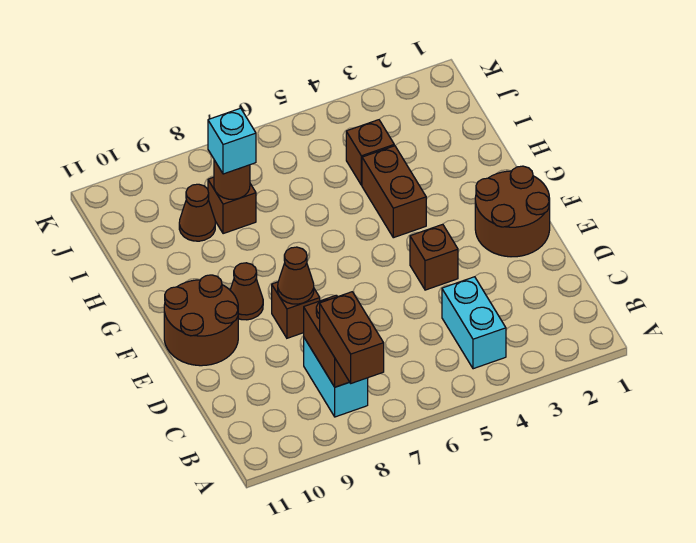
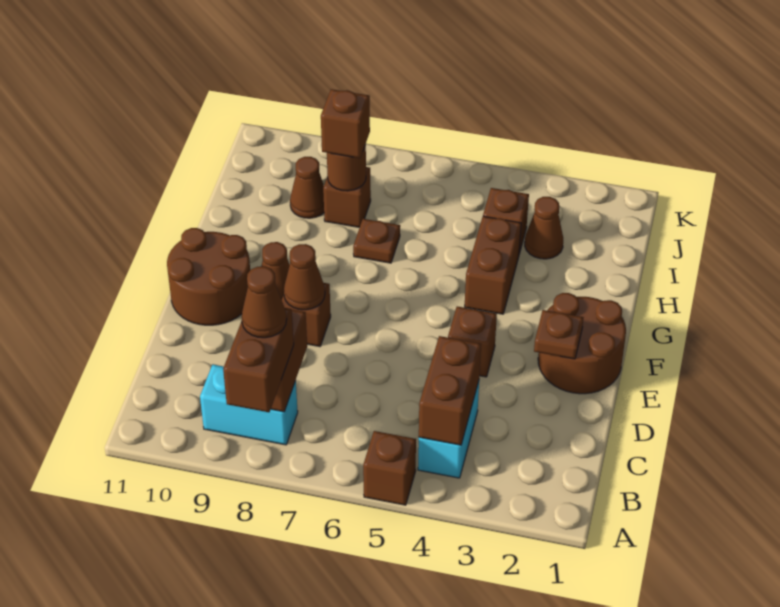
none -> brown brick A5 level 1
none -> brown brick B4:C4 level 2
cyan brick B8:C8 level 1 -> cyan brick B8:B9 level 1
none -> brown cone B8 level 4
none -> brown plate E2 level 2
none -> brown plate H7 level 1
none -> brown cone I3 level 1
cyan brick I8 level 3 -> brown brick I8 level 3

